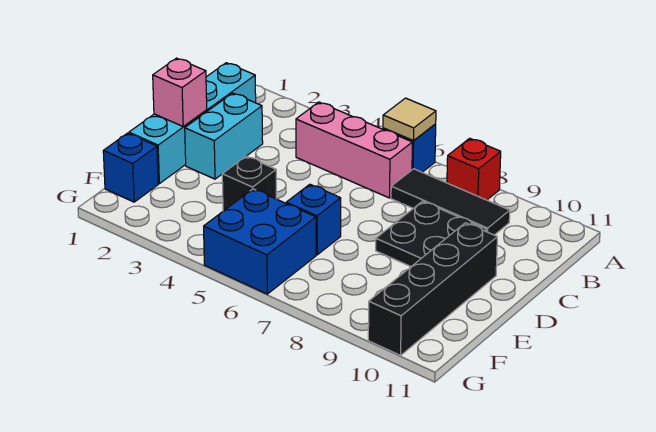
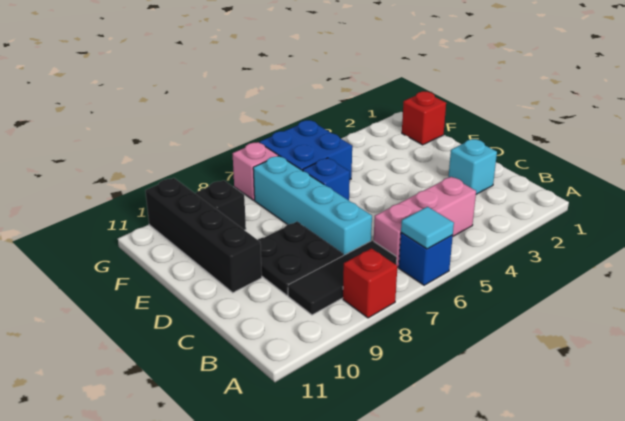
tan tile A6 level 2 -> cyan tile A6 level 2
cyan brick B1:E1 level 1 -> cyan brick C7:F7 level 1
cyan brick C2:D2 level 1 -> cyan brick C2 level 1
pink brick D1 level 2 -> pink brick G7 level 1
black brick E4 level 1 -> black brick F9 level 1
blue brick F1 level 1 -> red brick F1 level 1

